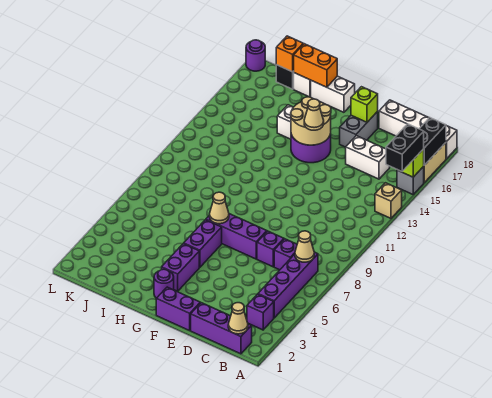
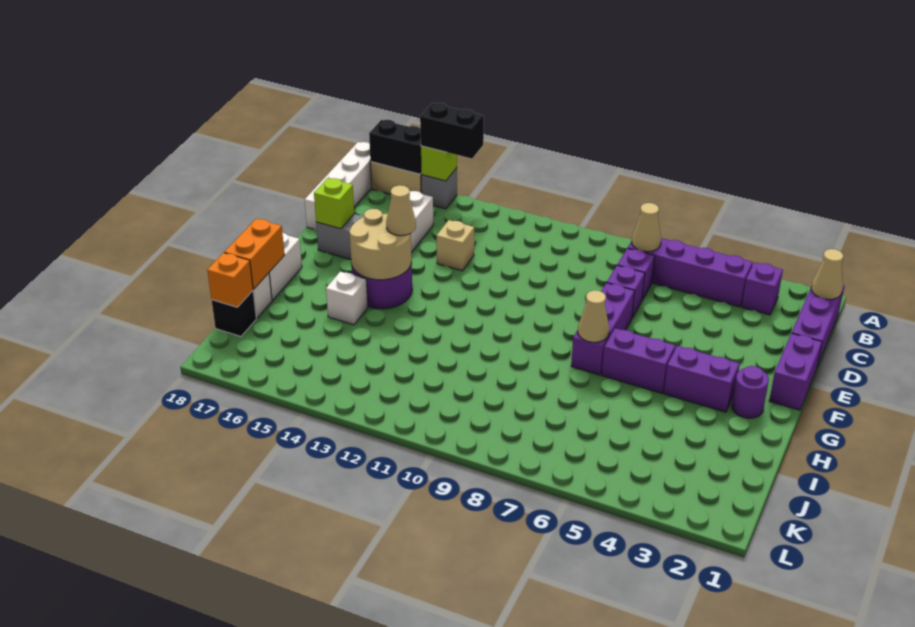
tan brick A13 level 1 -> tan brick D13 level 1
purple round brick L18 level 1 -> none

